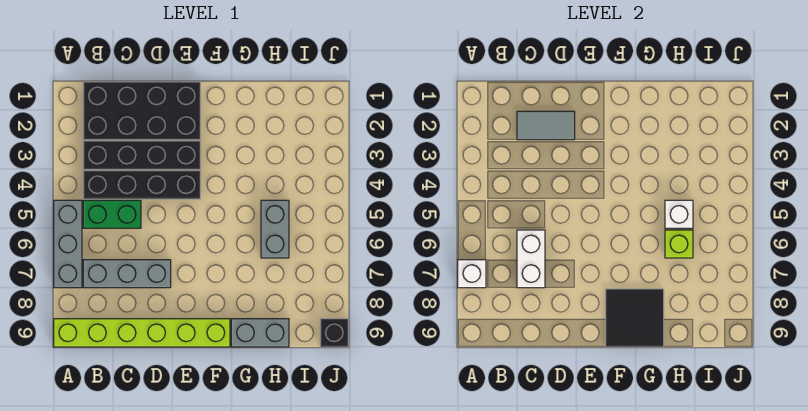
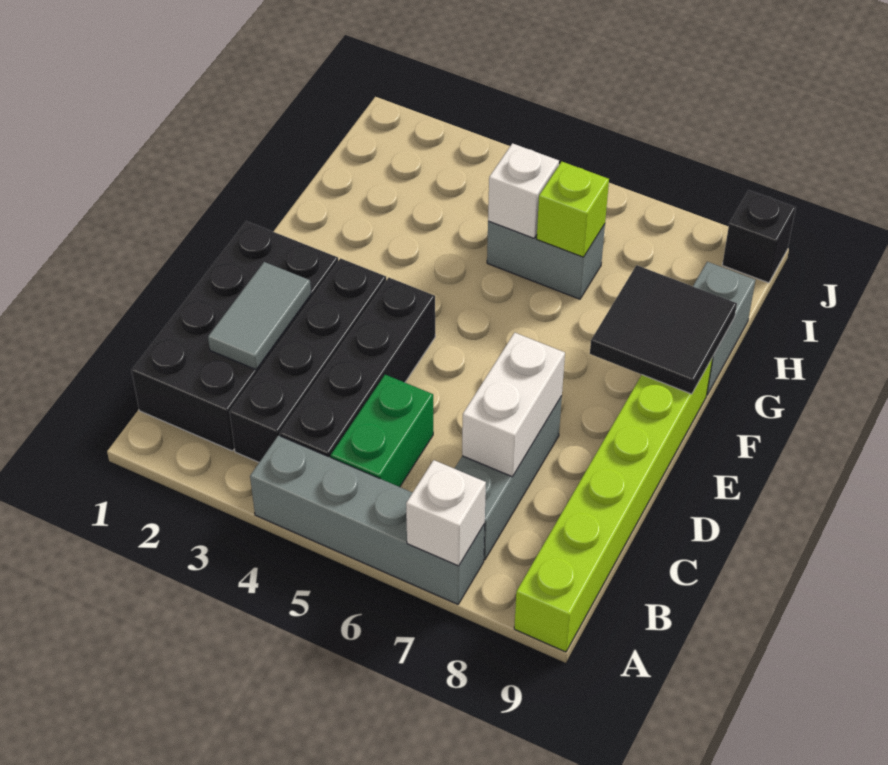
grey brick A5:A7 level 1 -> grey brick A4:A7 level 1
white brick C6:C7 level 2 -> white brick C7:D7 level 2

